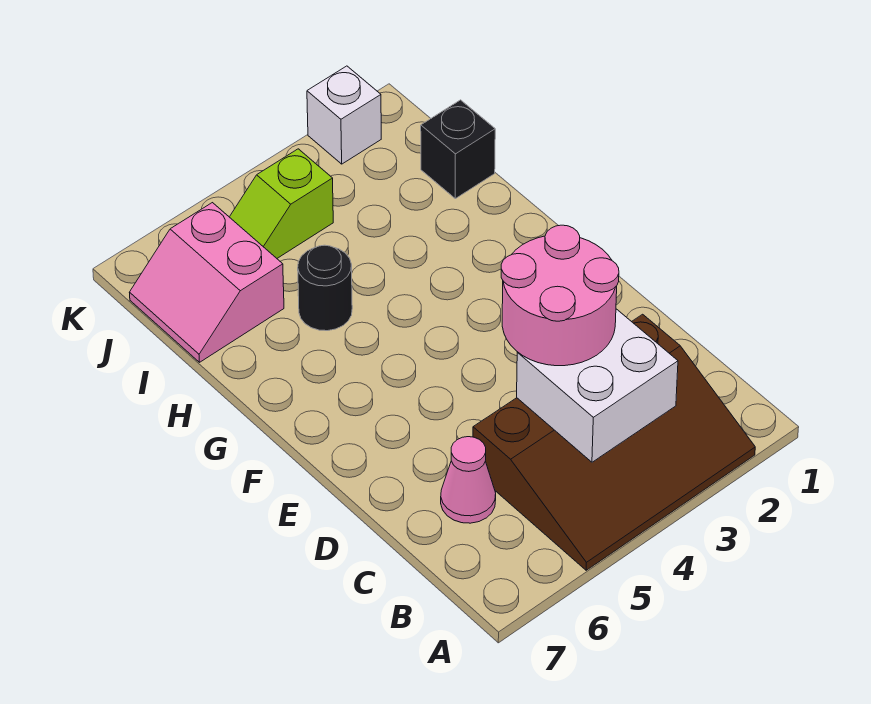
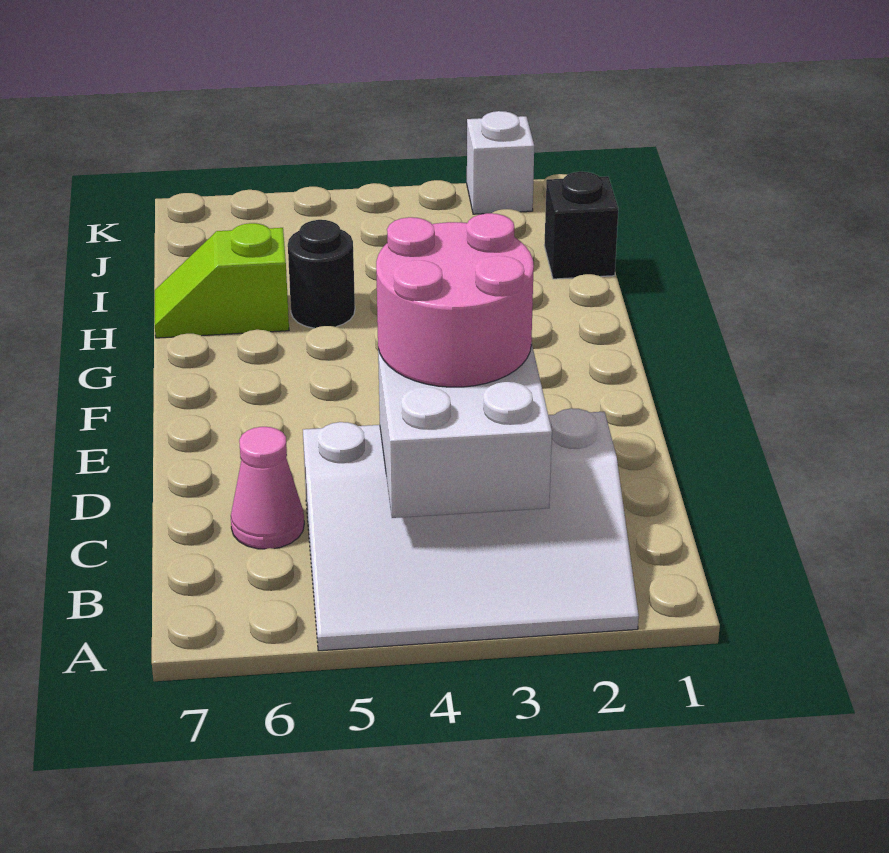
brown slope A2:C5 level 1 top C -> white slope A2:C5 level 1 top C
pink slope I6:J7 level 1 top 6 -> none
lime slope J4:J5 level 1 top 4 -> lime slope H6:H7 level 1 top 6

